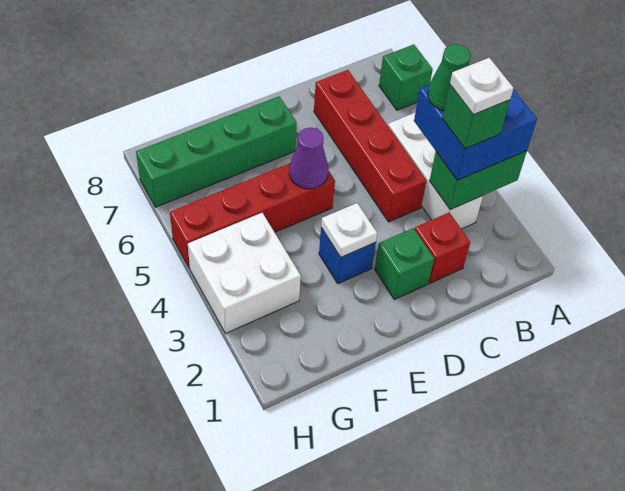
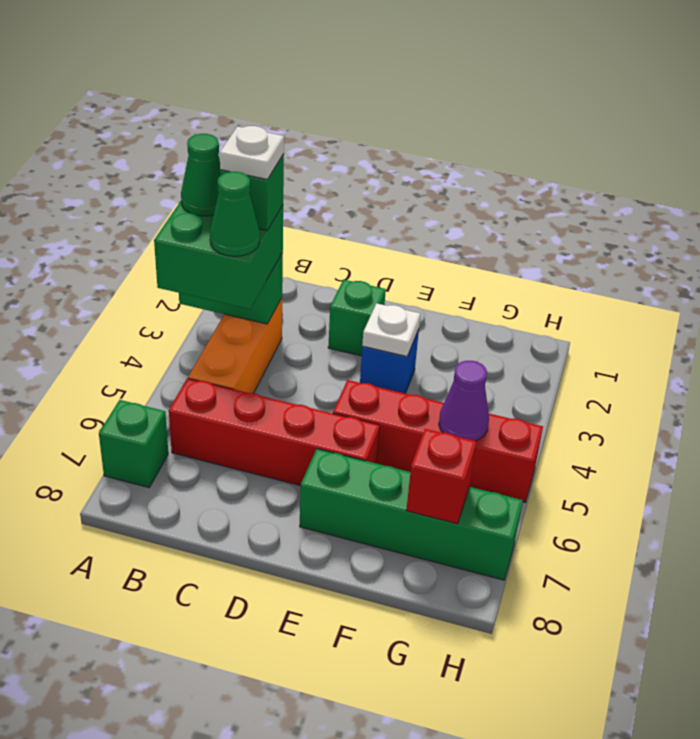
blue brick A3:B4 level 3 -> green brick A3:B4 level 3
none -> green cone A3 level 4
white brick B3:B5 level 1 -> orange brick B3:B5 level 1
red brick C2 level 1 -> red brick G7 level 2
red brick C4:C7 level 1 -> red brick B6:E6 level 1
purple cone E5 level 2 -> purple cone G5 level 2
white brick G3:H4 level 1 -> none

